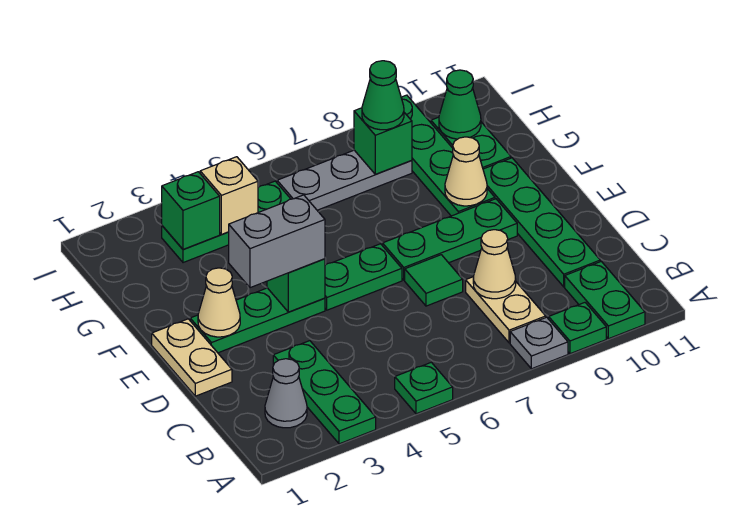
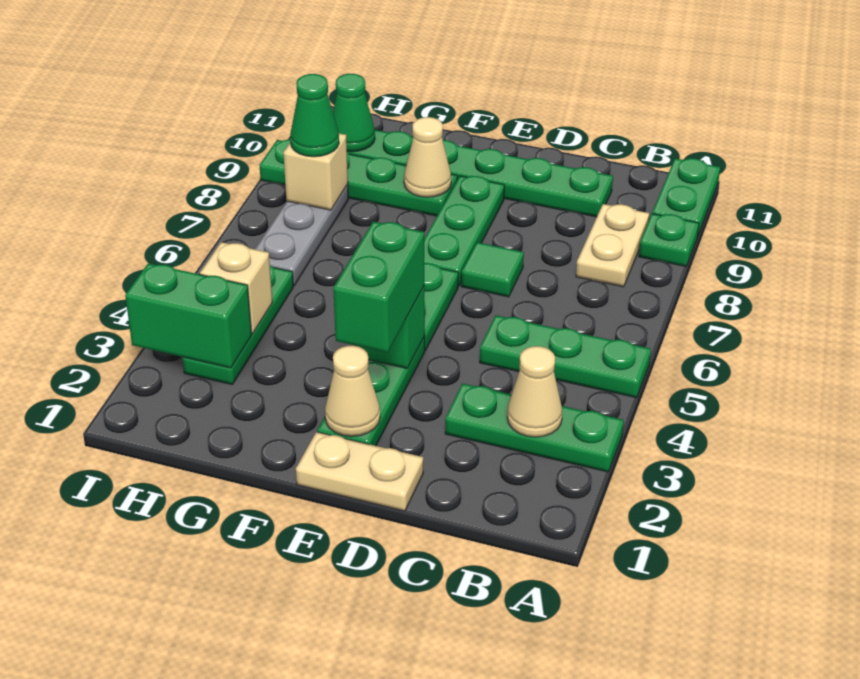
green plate A5 level 1 -> green plate A5:C5 level 1
grey plate A8 level 1 -> none
green plate A10:B10 level 1 -> green plate A10:A11 level 1
grey cone B2 level 1 -> none
tan plate B8:C8 level 1 -> tan plate B8:B9 level 1
tan cone C8 level 2 -> tan cone B3 level 2
grey brick E3:E4 level 3 -> green brick E3:E4 level 3
green brick H3 level 2 -> green brick H3:I3 level 2
green brick H8 level 2 -> tan brick H8 level 2

